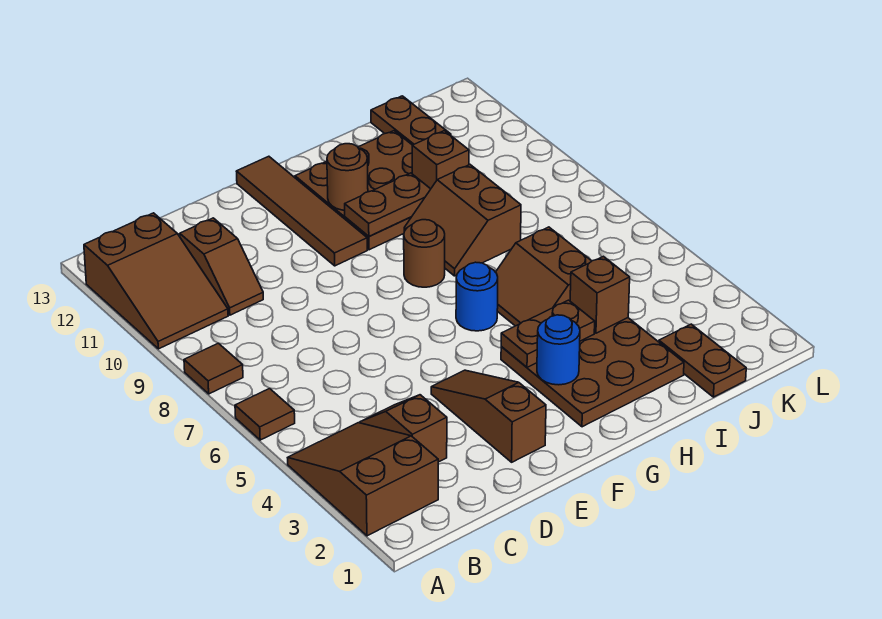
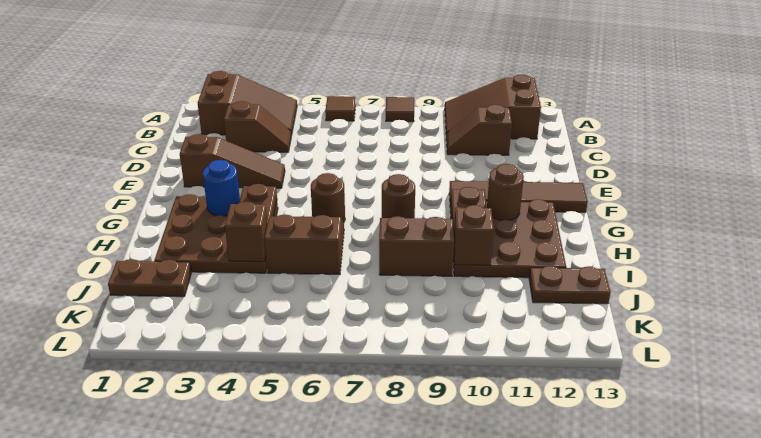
blue round brick G6 level 1 -> brown round brick G6 level 1

